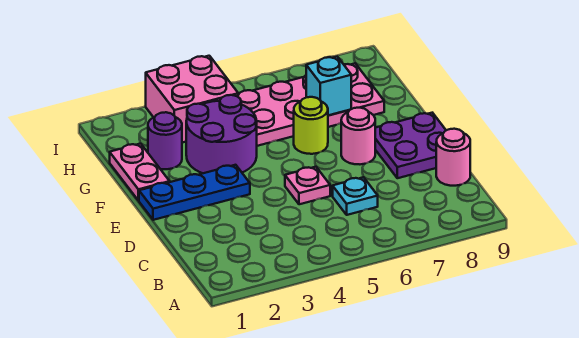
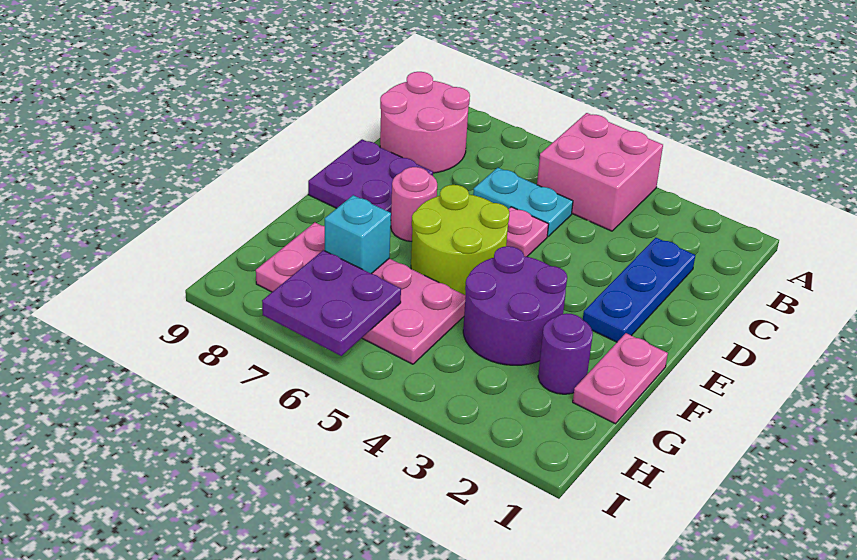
cyan plate C6 level 1 -> cyan plate C5:C6 level 1
pink round brick C9 level 1 -> pink round brick B8:C9 level 1
blue plate E1:E3 level 1 -> blue plate C2:E2 level 1
lime round brick F6 level 1 -> lime round brick E5:F6 level 1
pink brick H3:I4 level 1 -> pink brick A4:B5 level 1
none -> purple plate H6:I7 level 2

